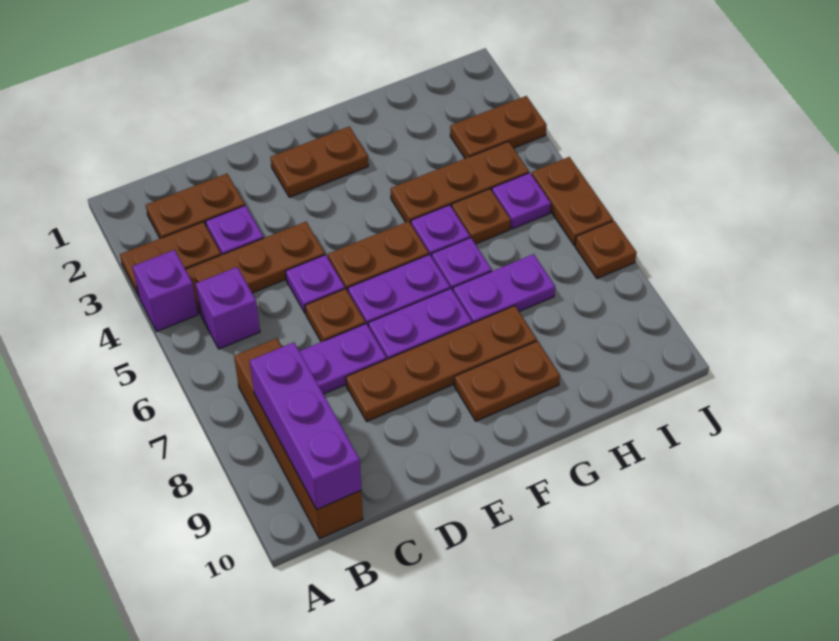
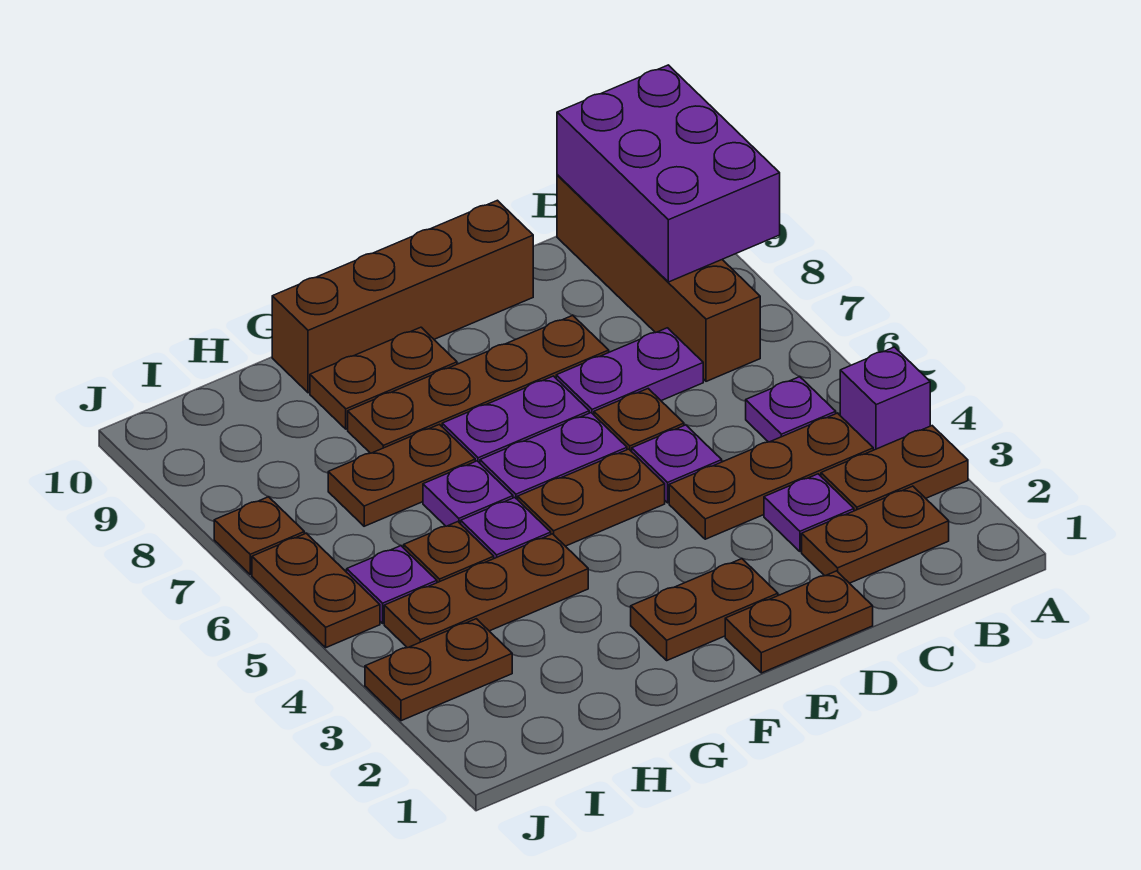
purple brick B5 level 1 -> purple plate B5 level 1
purple brick B8:B10 level 2 -> purple brick A8:B10 level 2
none -> brown plate D1:E1 level 1
none -> brown brick D10:G10 level 1
purple plate G7:H7 level 1 -> brown plate G7:H7 level 1

